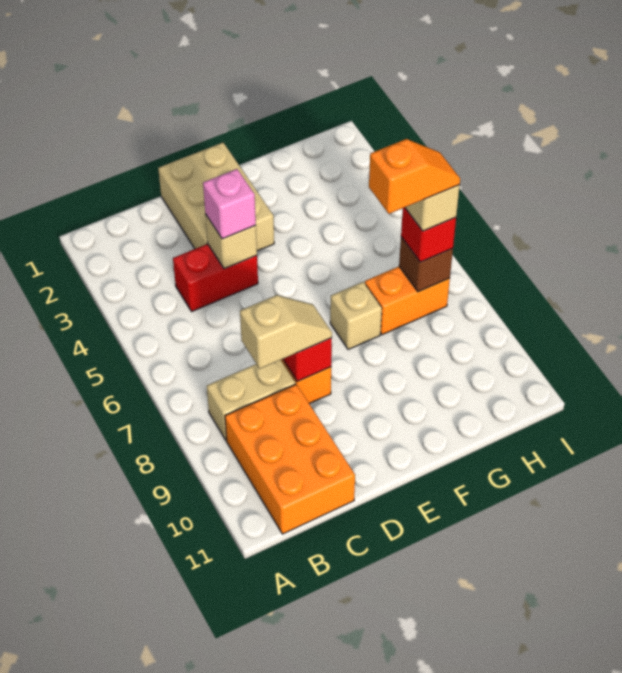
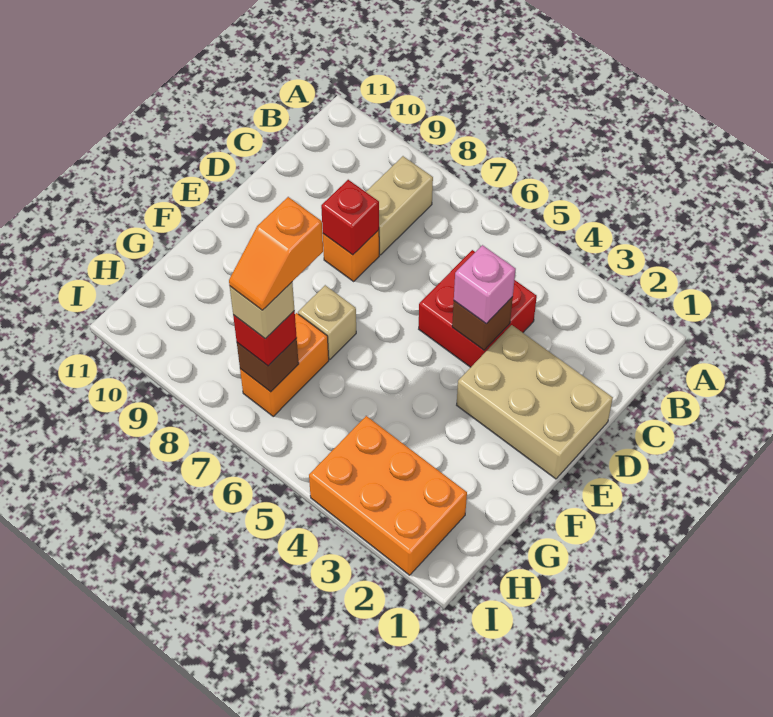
orange brick B9:C11 level 1 -> orange brick H2:I4 level 1
red brick C4:D4 level 1 -> red brick C4:D5 level 1
tan slope C8:D8 level 3 top C -> none
tan brick D4 level 2 -> brown brick D4 level 2

